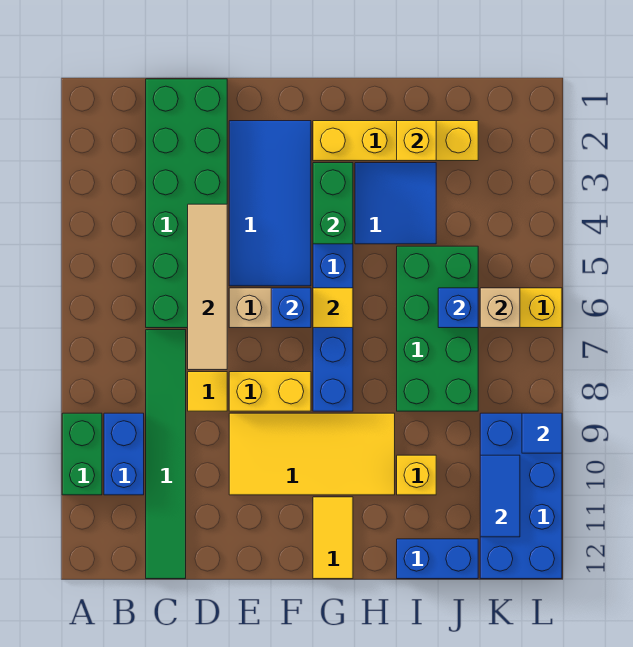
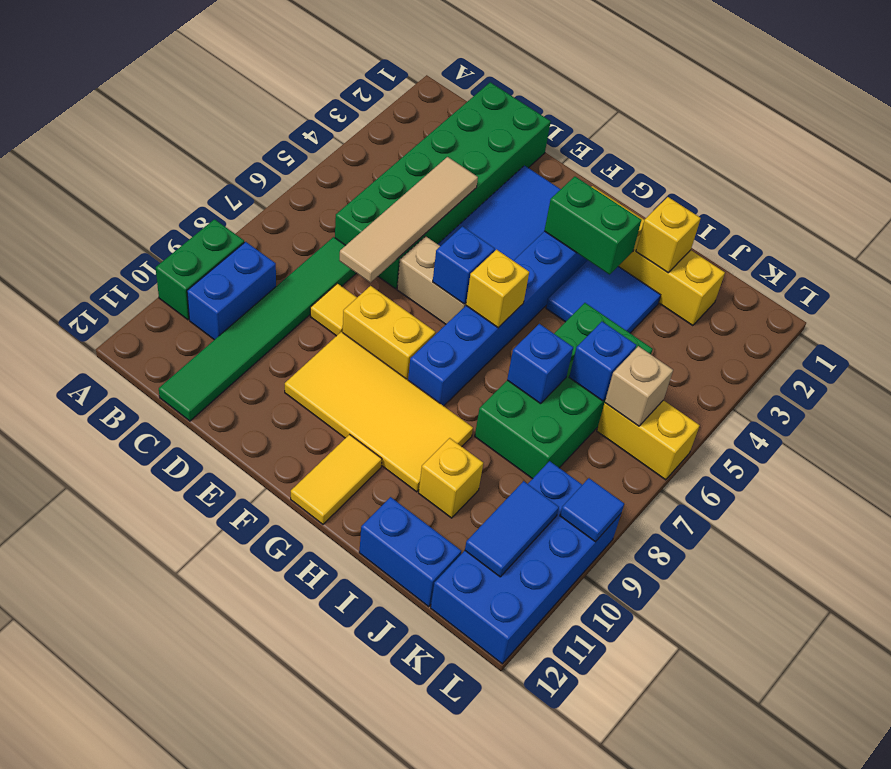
green brick G3:G4 level 2 -> green brick G3:H3 level 2
yellow tile G6 level 2 -> yellow brick G6 level 2
none -> blue brick I7 level 2

